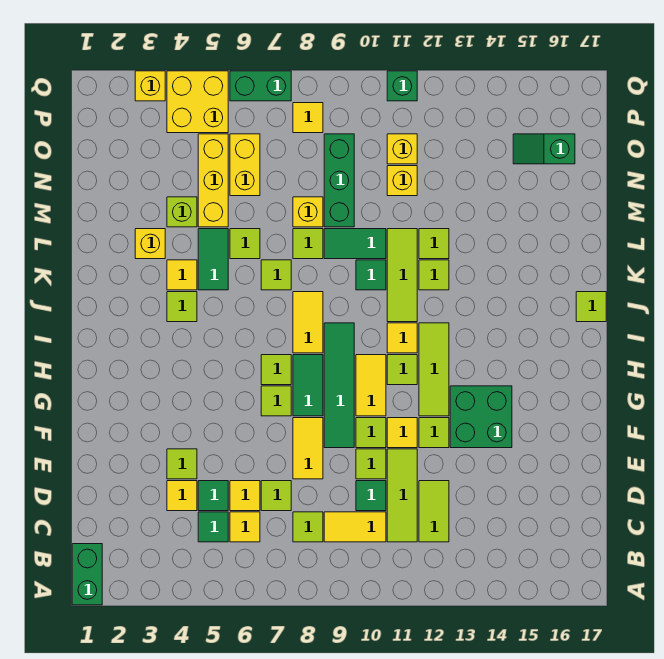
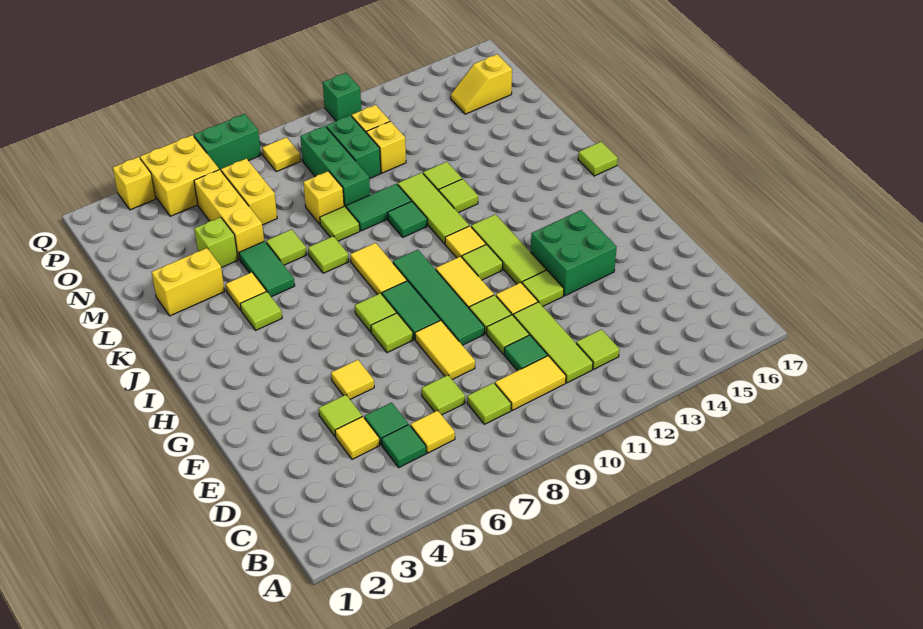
green brick A1:B1 level 1 -> green brick N10:O10 level 1
lime tile C12:D12 level 1 -> lime tile C12 level 1
yellow tile D6 level 1 -> yellow tile F5 level 1
yellow brick L3 level 1 -> yellow brick L2:L3 level 1
green slope O15:O16 level 1 top 16 -> yellow slope O15:O16 level 1 top 16

